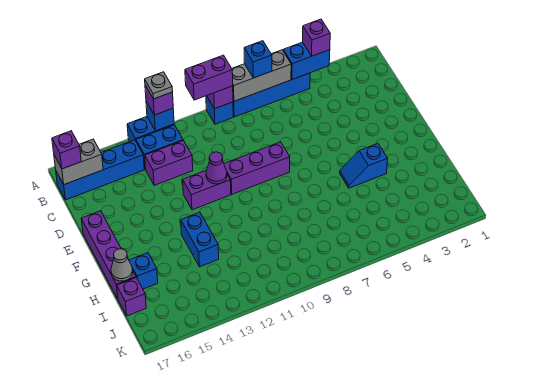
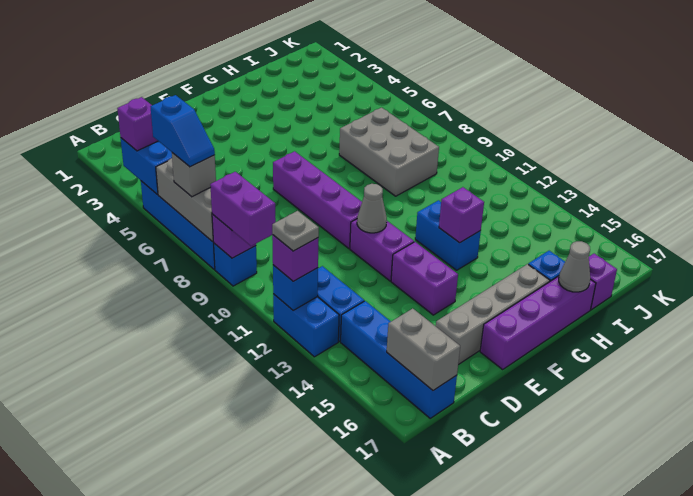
blue brick A7 level 3 -> grey brick A7 level 3
purple brick B17 level 3 -> purple brick G13 level 2
purple brick C12:C13 level 1 -> purple brick E13:E14 level 1
none -> grey brick D16:G16 level 1
purple brick E8:E10 level 1 -> purple brick E7:E10 level 1
purple cone E11 level 2 -> grey cone E11 level 2
blue slope G4:G5 level 1 top 4 -> blue slope A6:A7 level 4 top 6
blue brick G13:H13 level 1 -> blue brick G12:G13 level 1
none -> grey brick H7:I9 level 1

